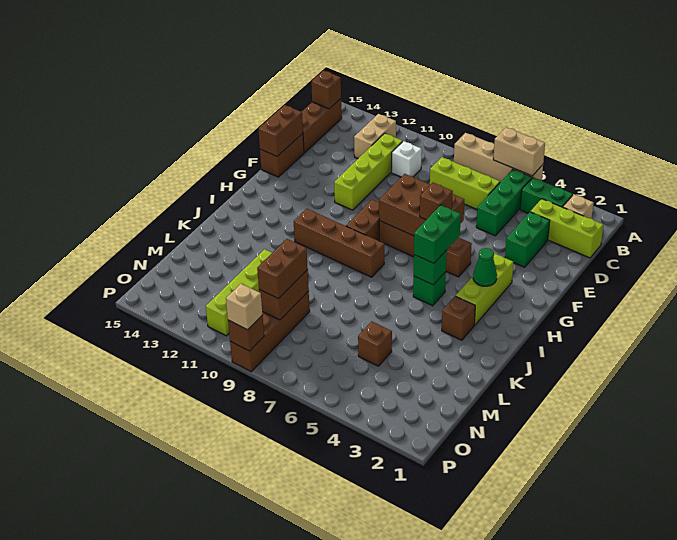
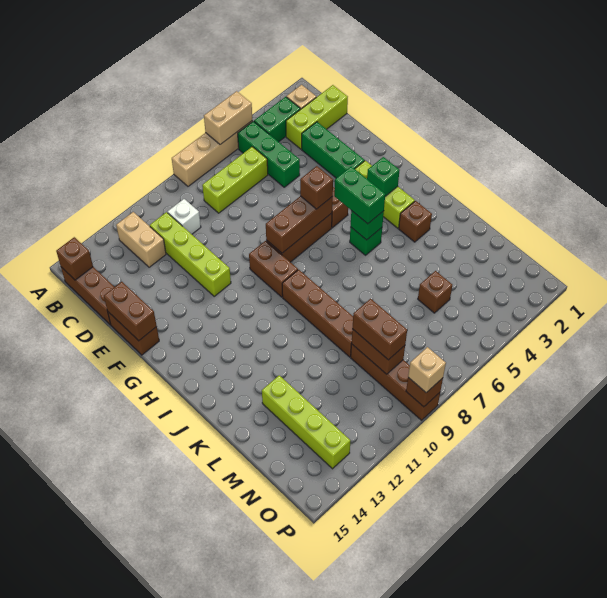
green brick D3:E3 level 1 -> green brick D3:F3 level 1
brown brick F6:G8 level 2 -> brown brick G6:G8 level 2
green cone H3 level 2 -> green brick H3 level 2
brown brick I8:I11 level 1 -> brown brick I9:L9 level 1
lime brick L11:O11 level 1 -> lime brick L13:O13 level 1

